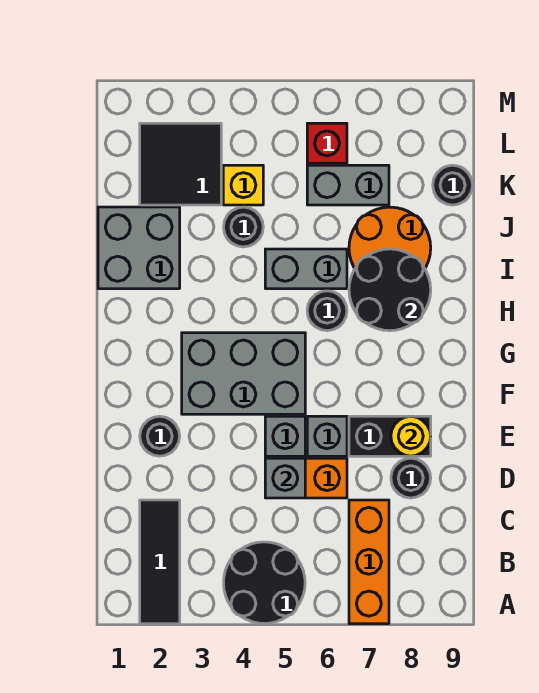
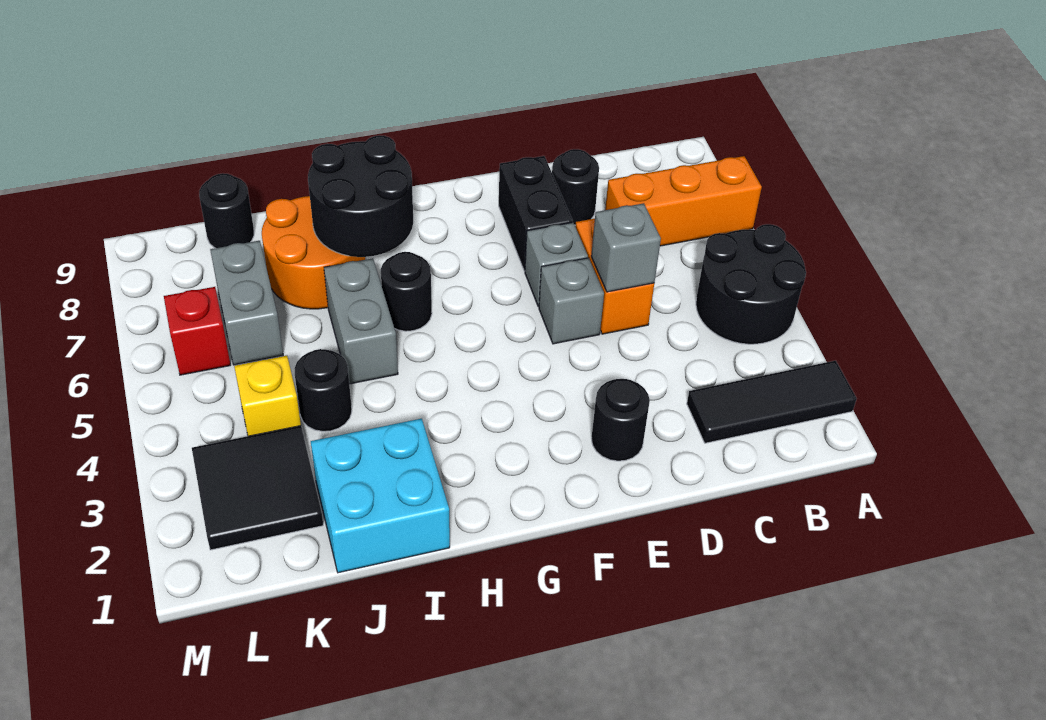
yellow round brick E8 level 2 -> none
grey brick F3:G5 level 1 -> none
grey brick I1:J2 level 1 -> cyan brick I1:J2 level 1

